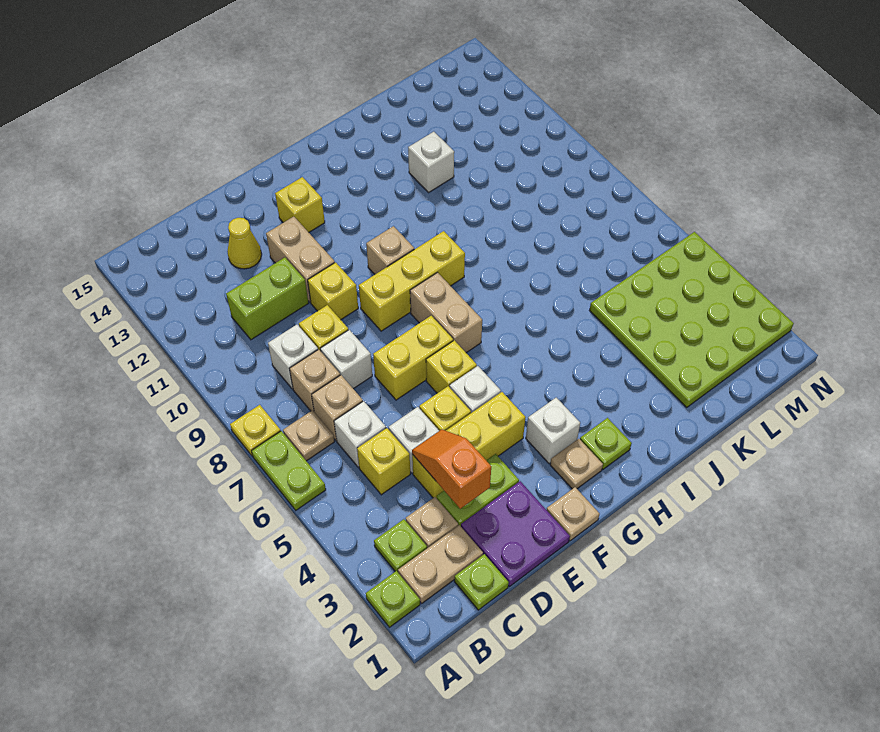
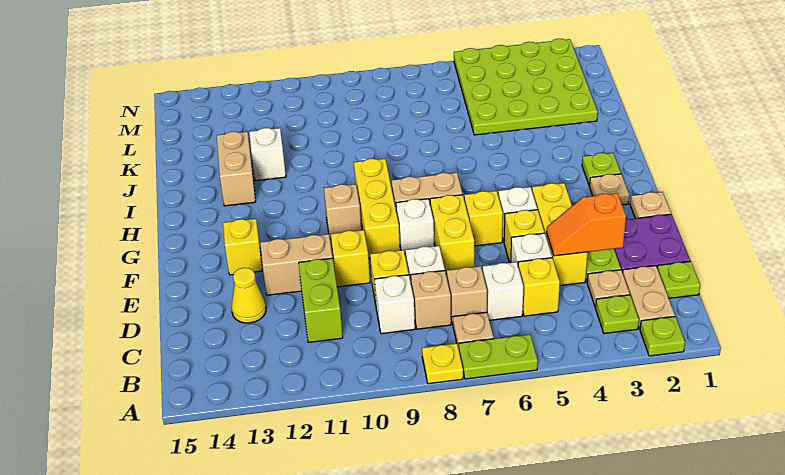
white brick G3 level 1 -> white brick F8 level 1
none -> tan brick I13:J13 level 1

